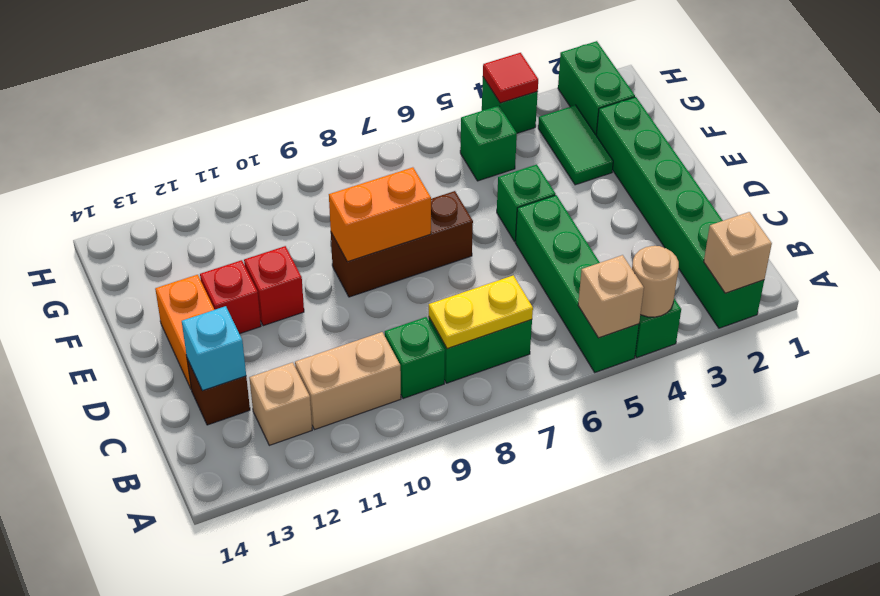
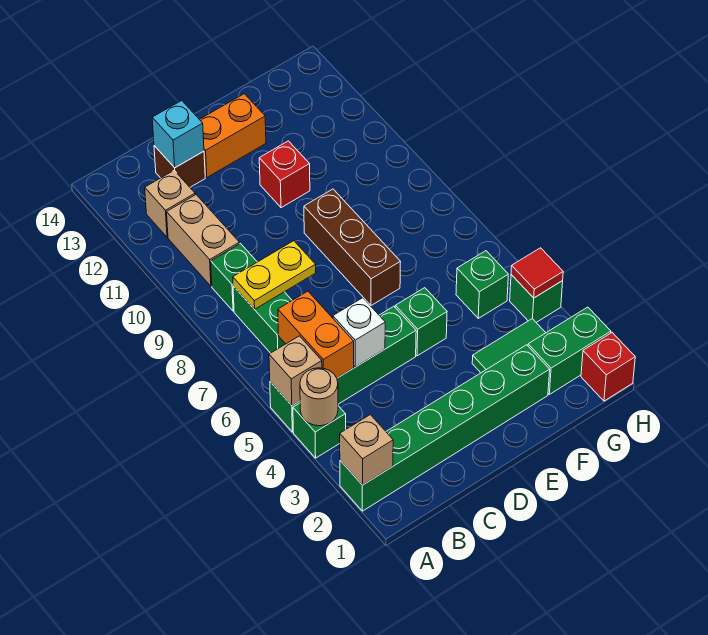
yellow plate B7:B8 level 2 -> yellow plate B8:C8 level 2
none -> white brick C5 level 2
orange brick E8:E9 level 2 -> orange brick B5:B6 level 2
red brick E12 level 1 -> red brick H1 level 1

